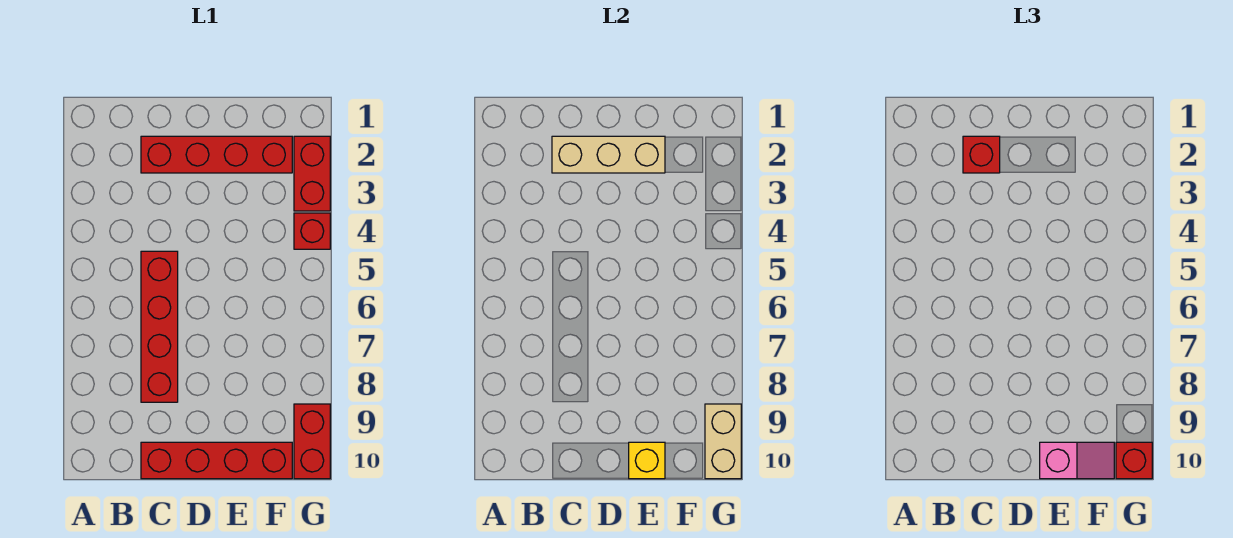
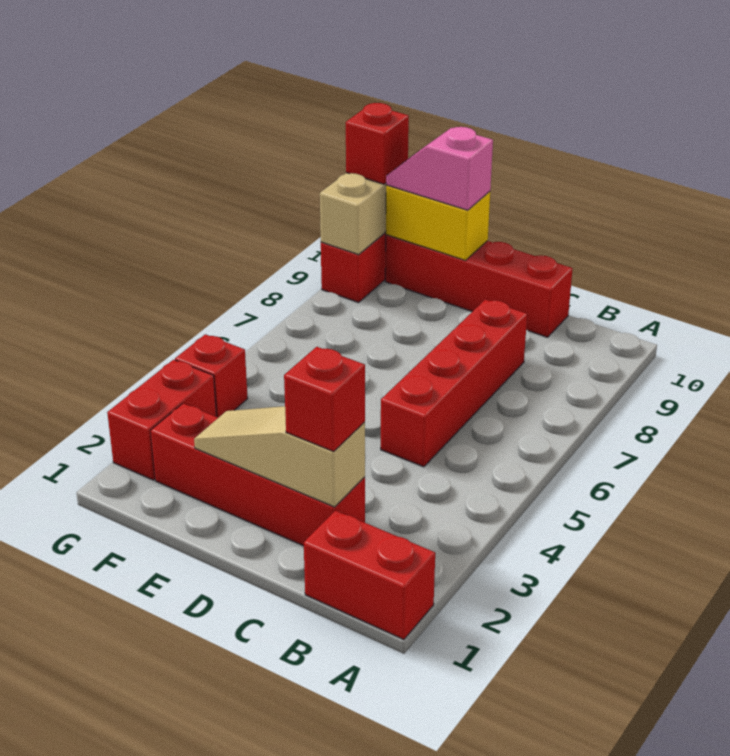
none -> red brick A1:B1 level 1
tan brick C2:E2 level 2 -> tan slope C2:E2 level 2 top C
yellow brick E10 level 2 -> yellow brick E10:F10 level 2

